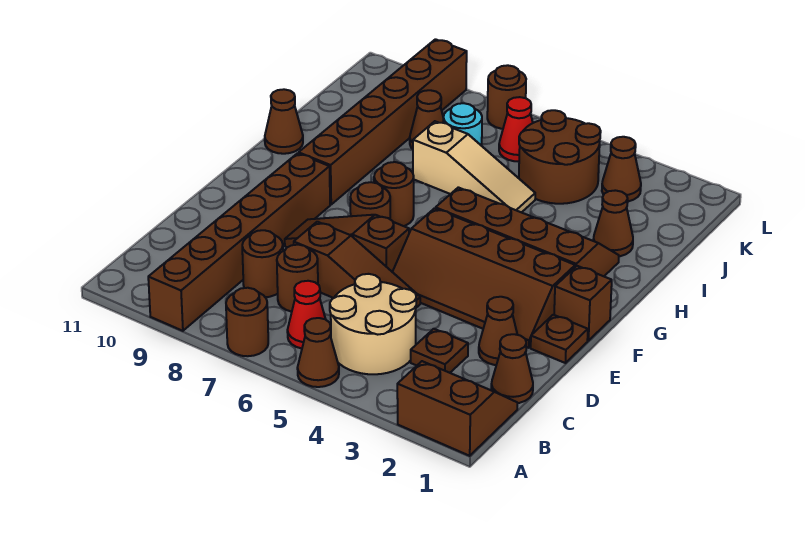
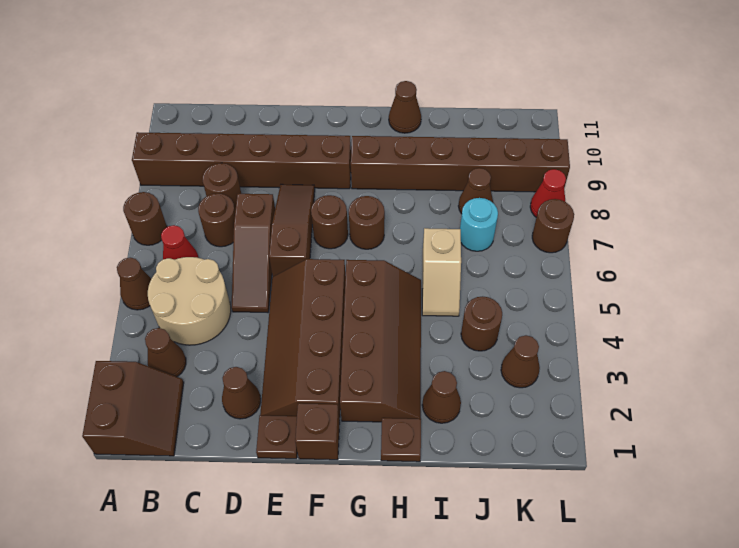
brown cone C1 level 1 -> brown cone B3 level 1
brown plate C3 level 1 -> brown plate H1 level 1
tan slope I5:I7 level 1 top 7 -> tan slope I5:I6 level 1 top 6
brown round brick J4:K5 level 1 -> brown round brick J4 level 1
red cone K6 level 1 -> red cone L8 level 1

